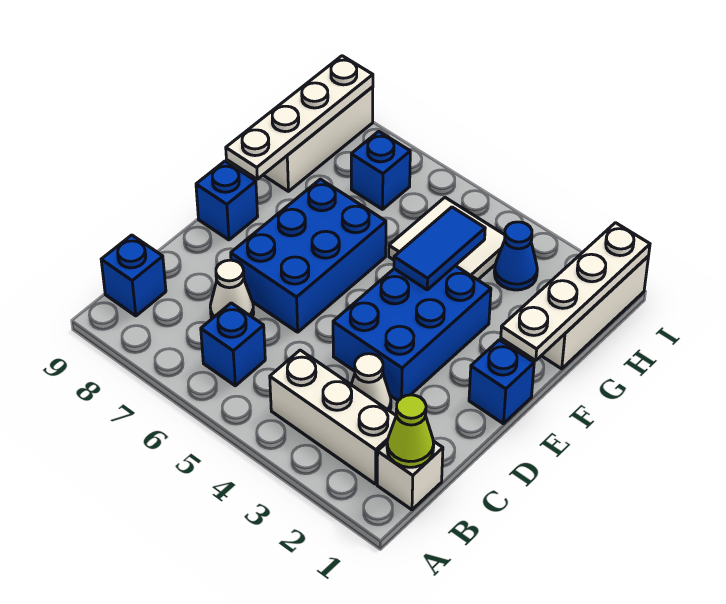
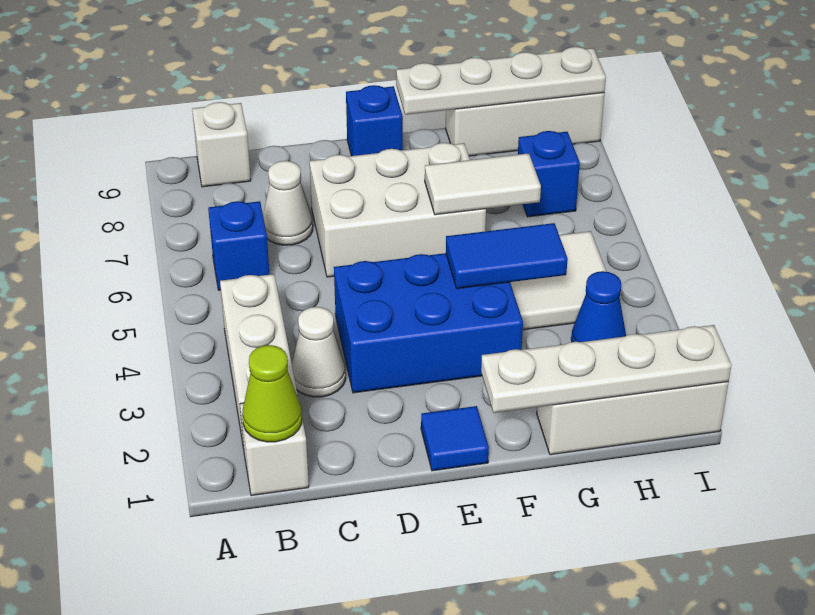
blue brick B9 level 1 -> white brick B9 level 1
blue brick D6:F7 level 1 -> white brick D6:F7 level 1
blue brick E1 level 1 -> blue tile E1 level 1
none -> white tile F6:G6 level 2

